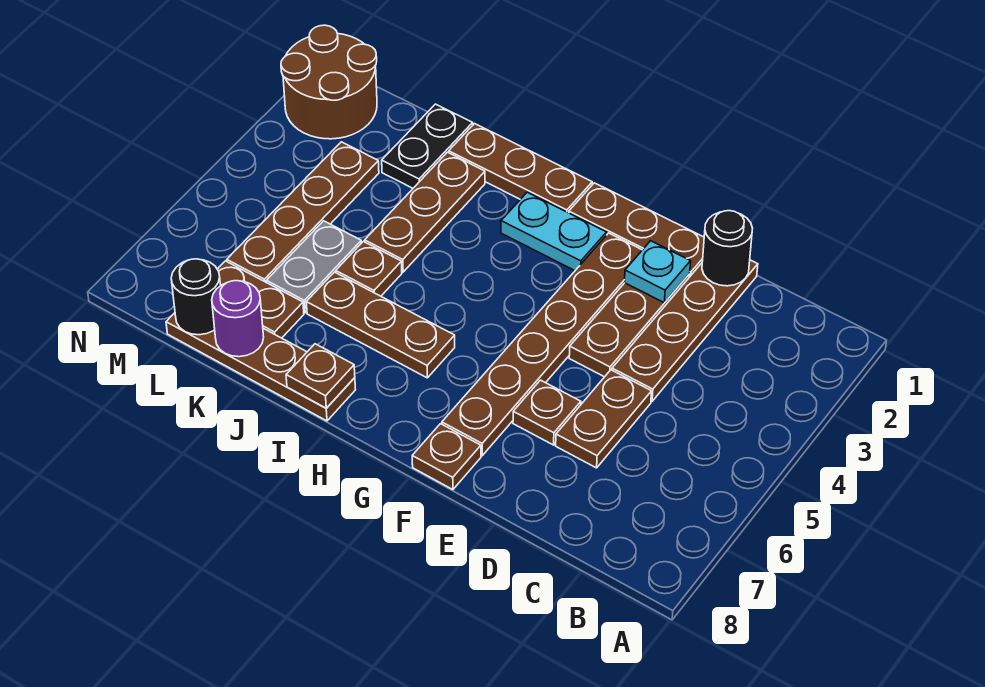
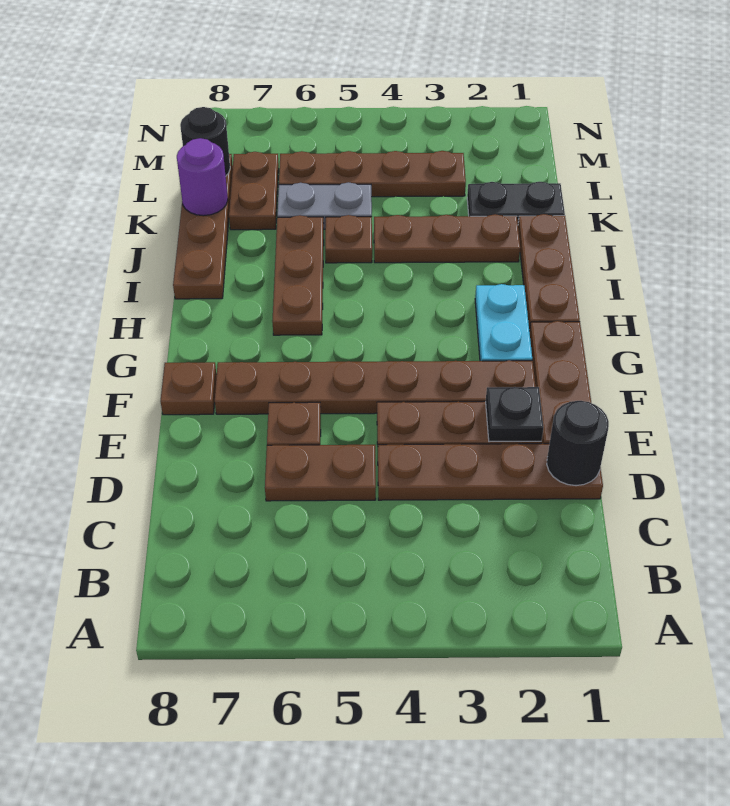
cyan plate E2 level 2 -> black plate E2 level 2
brown plate I8 level 2 -> none
brown round brick M1:N2 level 1 -> none

